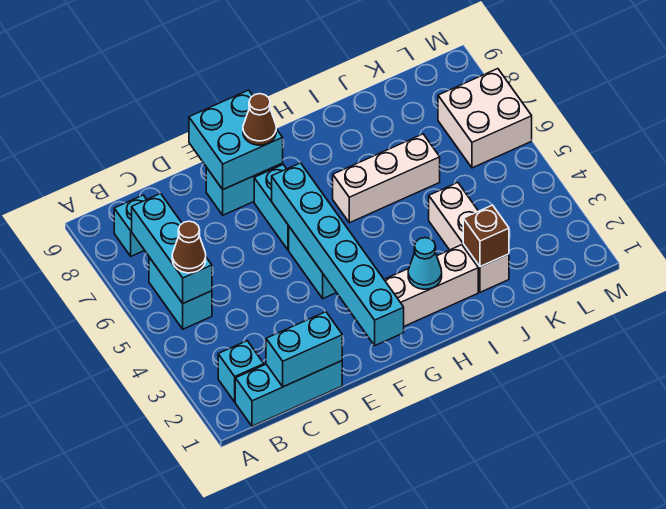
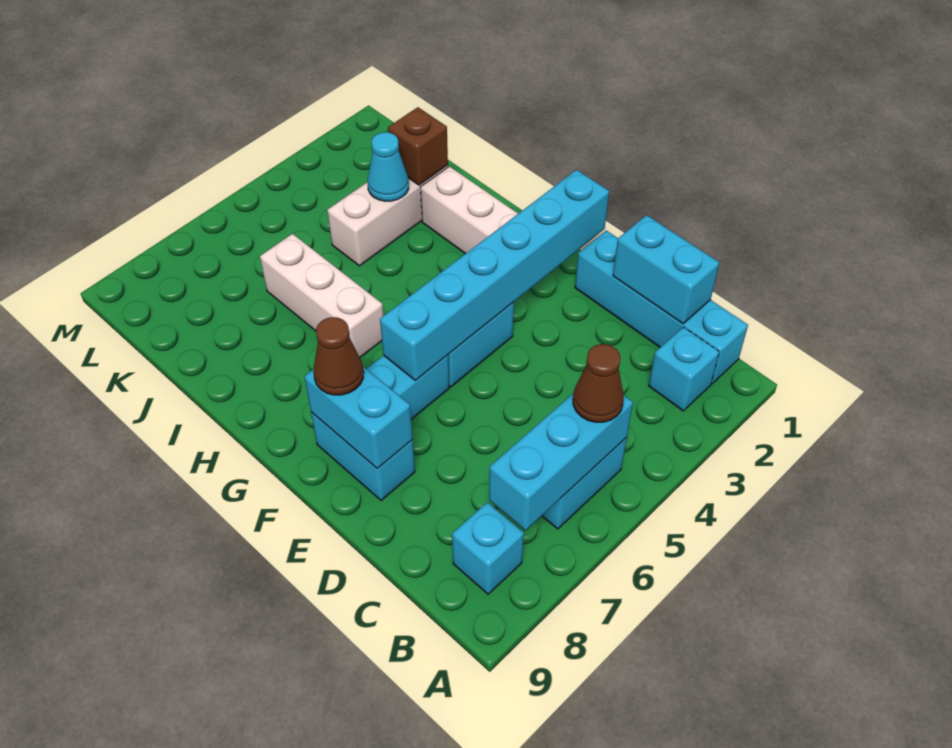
cyan brick B1:D1 level 1 -> cyan brick B1:E1 level 1
cyan brick E8:F9 level 2 -> cyan brick E8:F8 level 2
cyan cone H2 level 2 -> cyan cone J3 level 2
white brick L6:M7 level 1 -> none

